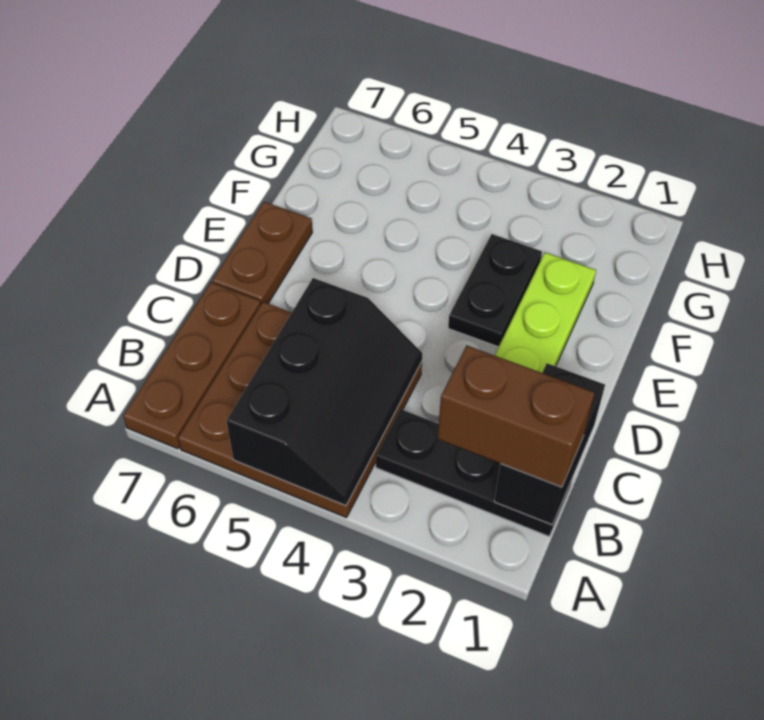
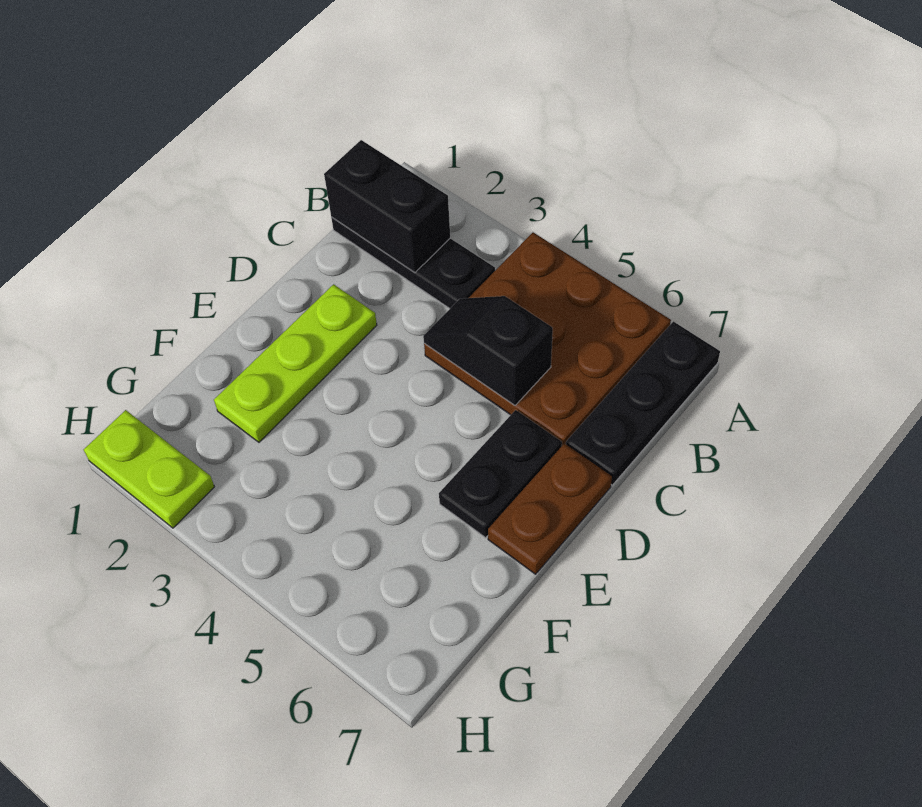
black slope A4:C5 level 2 top 5 -> black slope C4:C5 level 2 top 5
brown plate A7:C7 level 1 -> black plate A7:C7 level 1
black brick B1:C1 level 2 -> black brick B1:B2 level 2
brown brick B1:B2 level 3 -> none
black plate E3:F3 level 1 -> black plate D6:E6 level 1
none -> lime plate H1:H2 level 1

